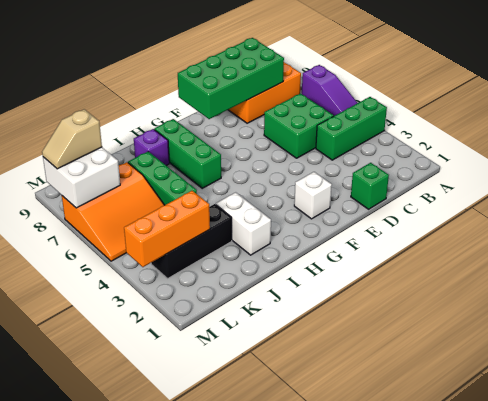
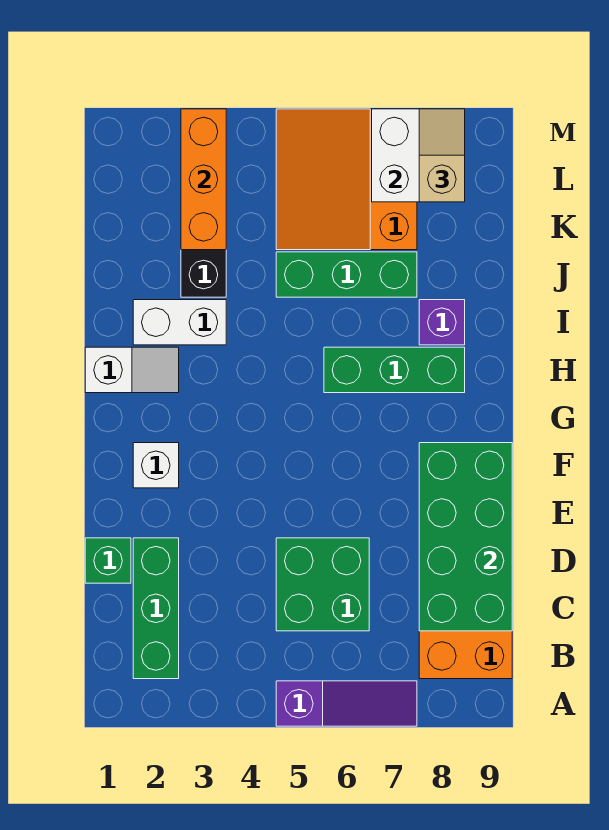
green brick A4:C4 level 1 -> green brick B2:D2 level 1
purple slope A5:A7 level 1 top 7 -> purple slope A5:A7 level 1 top 5
none -> white slope H1:H2 level 1 top 1

